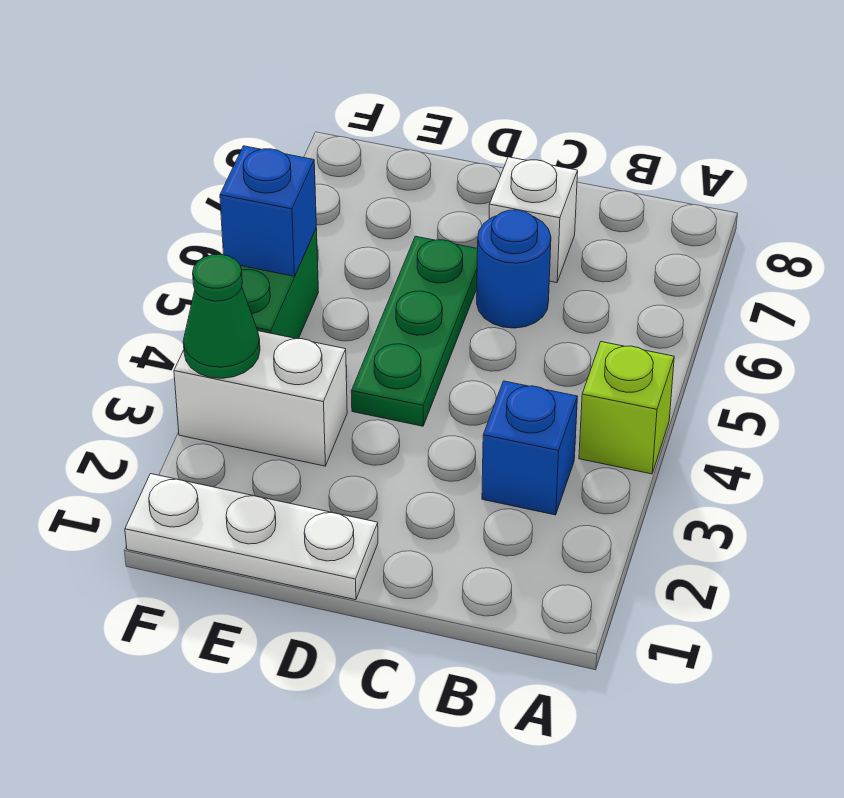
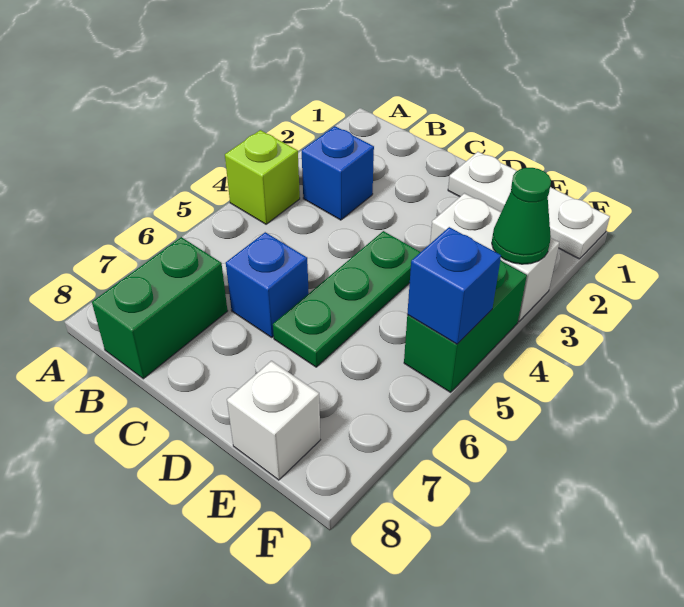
none -> green brick B7:B8 level 1
blue round brick C6 level 1 -> blue brick C6 level 1
white brick C7 level 1 -> white brick E8 level 1

